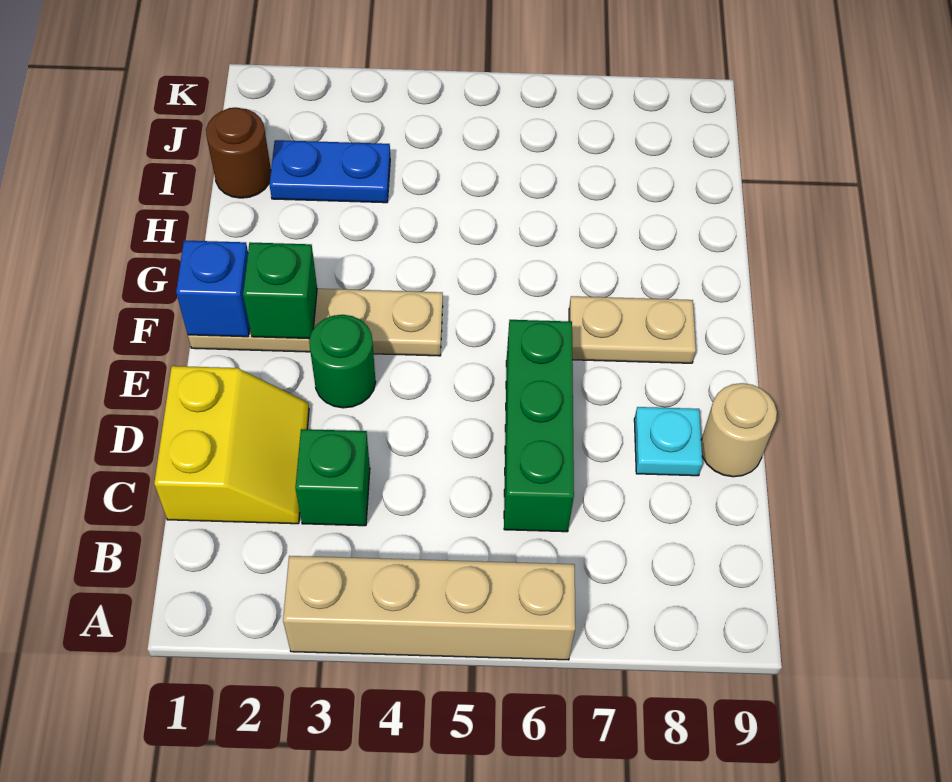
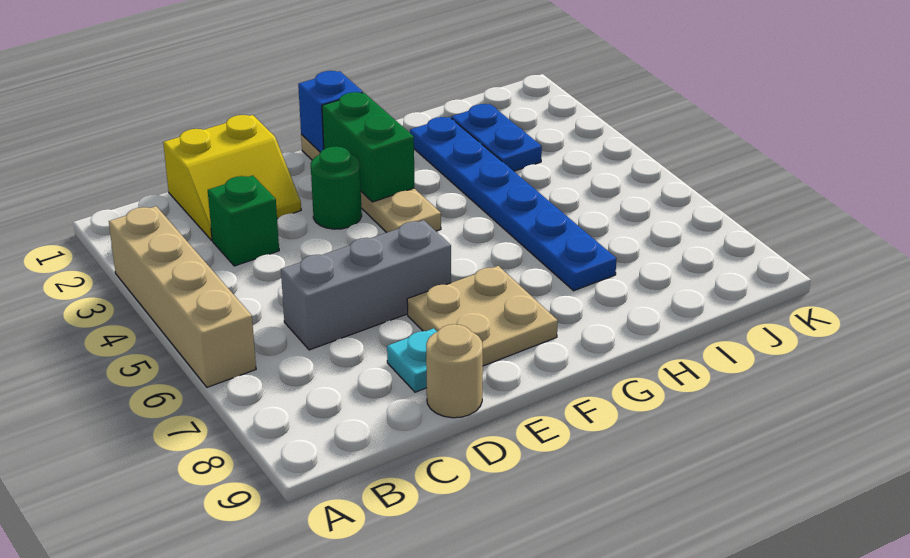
green brick C6:E6 level 1 -> grey brick C6:E6 level 1
green brick F2 level 2 -> green brick F2:F3 level 2
tan plate F7:F8 level 1 -> tan plate E7:F8 level 1
none -> blue plate H2:H7 level 1
brown round brick I1 level 1 -> none

